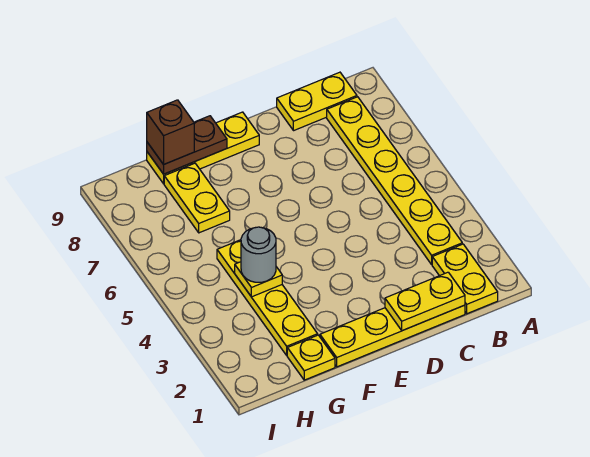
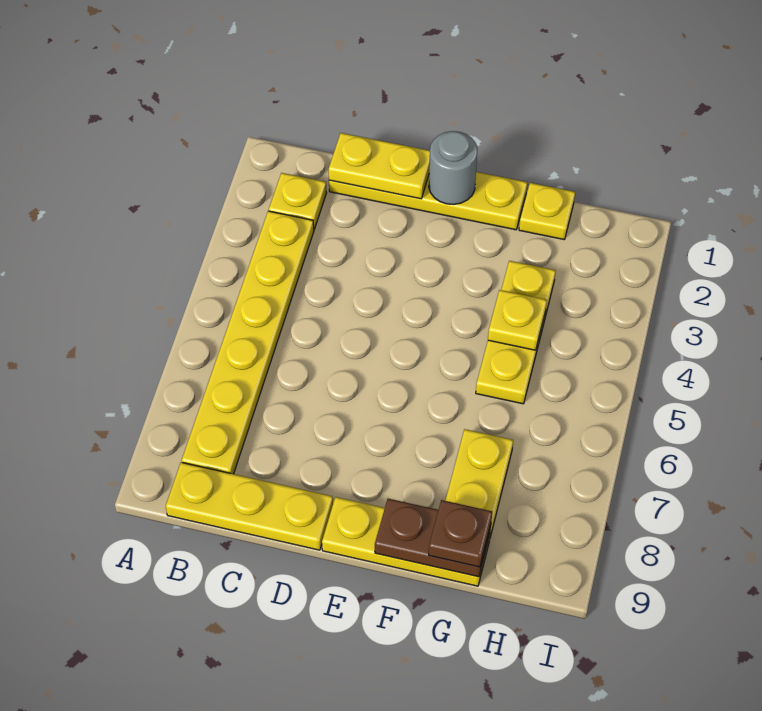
yellow plate B1:B2 level 1 -> yellow plate B2 level 1
yellow plate B9:C9 level 1 -> yellow plate B9:D9 level 1
yellow plate G2:G5 level 1 -> yellow plate G3:G5 level 1
grey round brick G4 level 3 -> grey round brick E1 level 2
brown brick G9 level 3 -> brown plate G9 level 3

